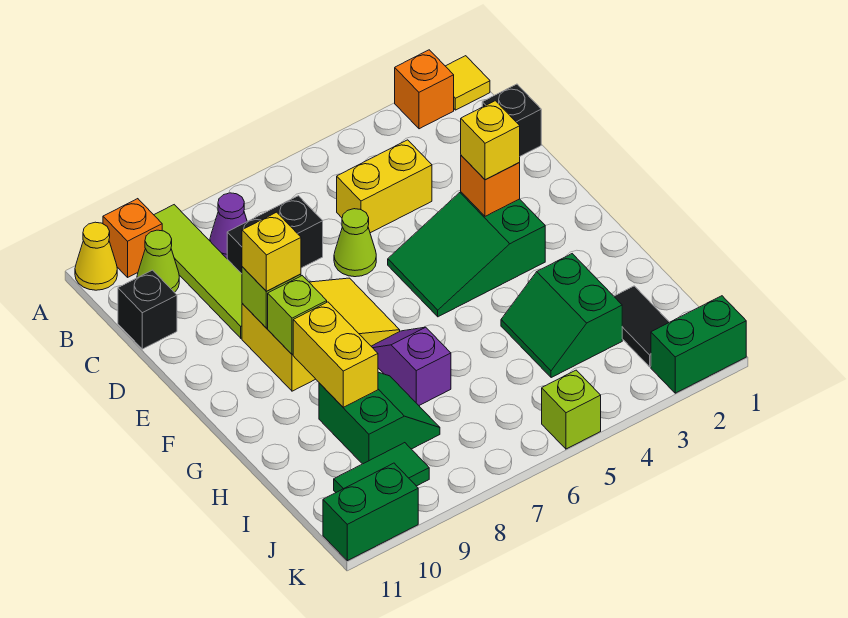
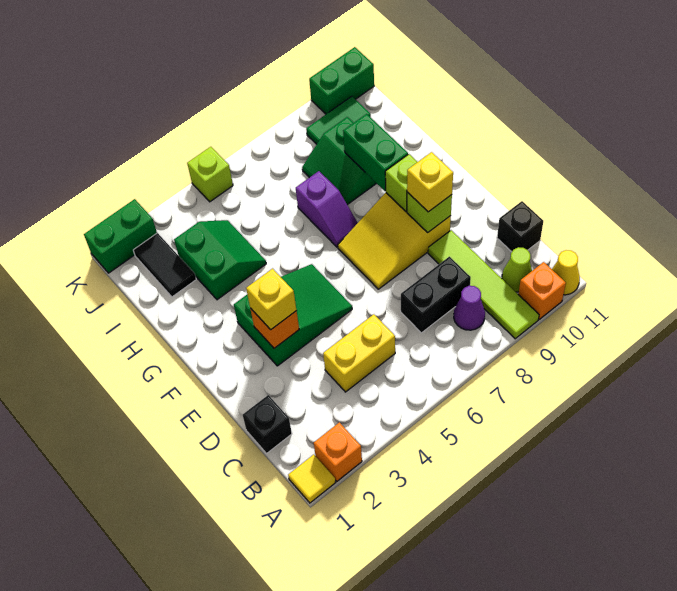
lime cone D6 level 1 -> none
yellow brick G9:H9 level 2 -> green brick G9:H9 level 2

